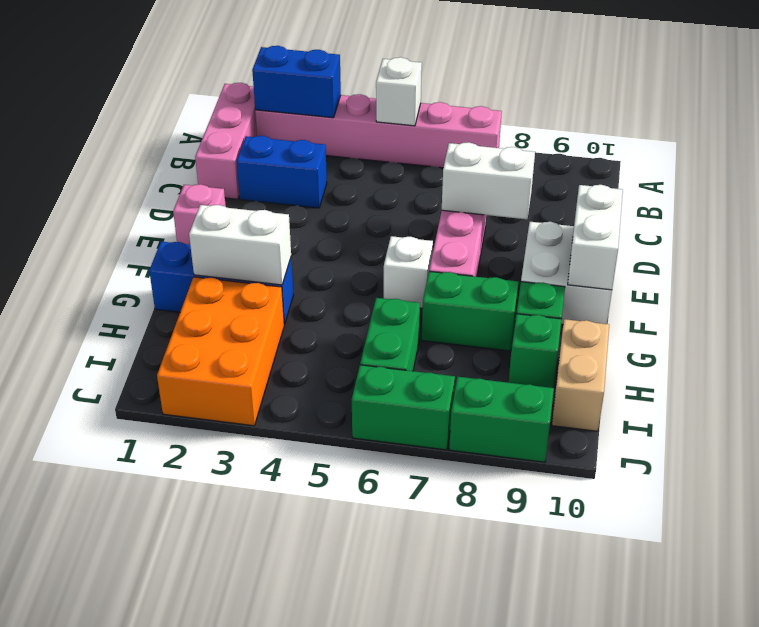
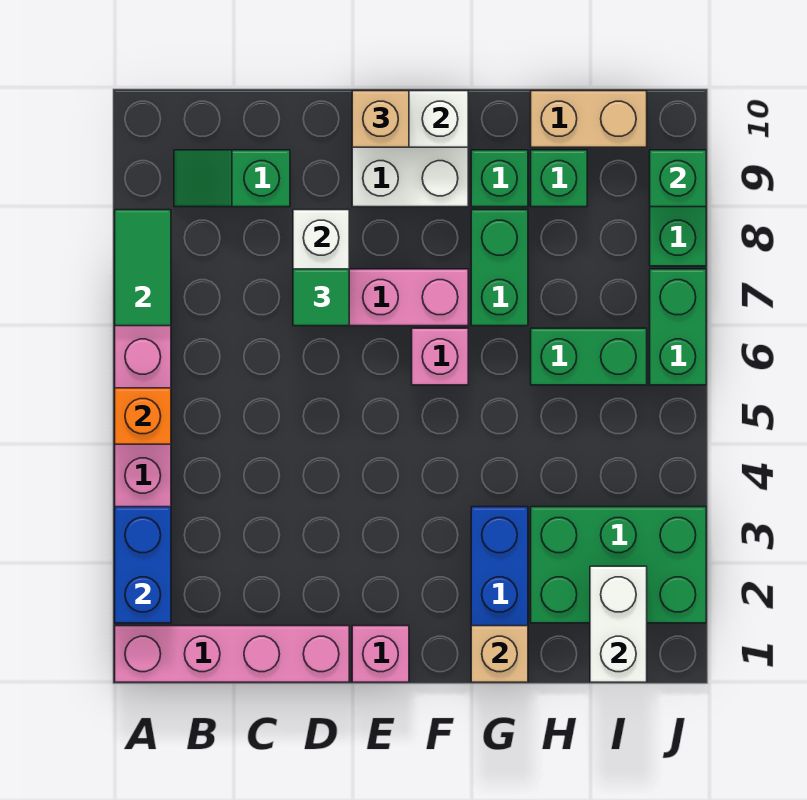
pink brick A1:C1 level 1 -> pink brick A1:D1 level 1
white brick A5 level 2 -> orange brick A5 level 2
none -> green tile A7:A8 level 2
none -> green slope B9:C9 level 1 top C
blue brick C2:C3 level 1 -> none
none -> green tile D7 level 3
none -> tan brick E10 level 3
white brick F6 level 1 -> pink brick F6 level 1
none -> tan brick G1 level 2
white brick G2:G3 level 2 -> white brick I1:I2 level 2
orange brick H2:J3 level 1 -> green brick H2:J3 level 1
none -> green brick J9 level 2

